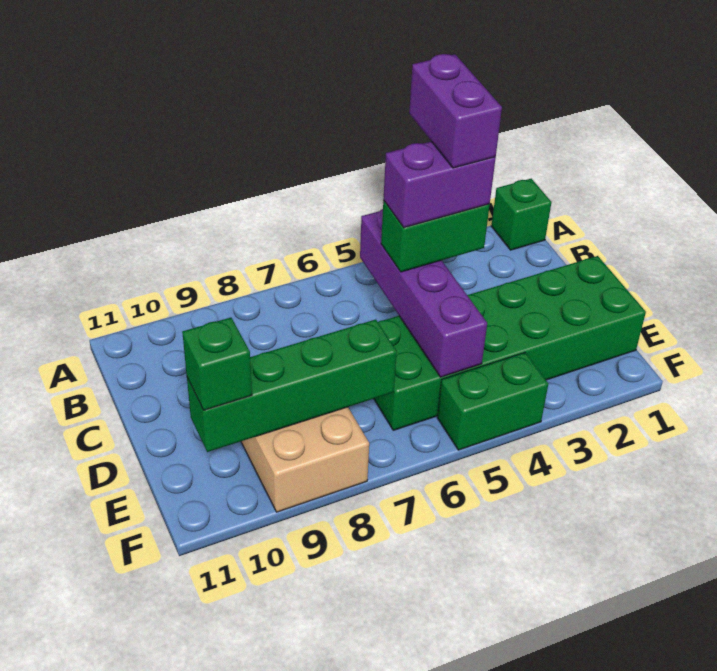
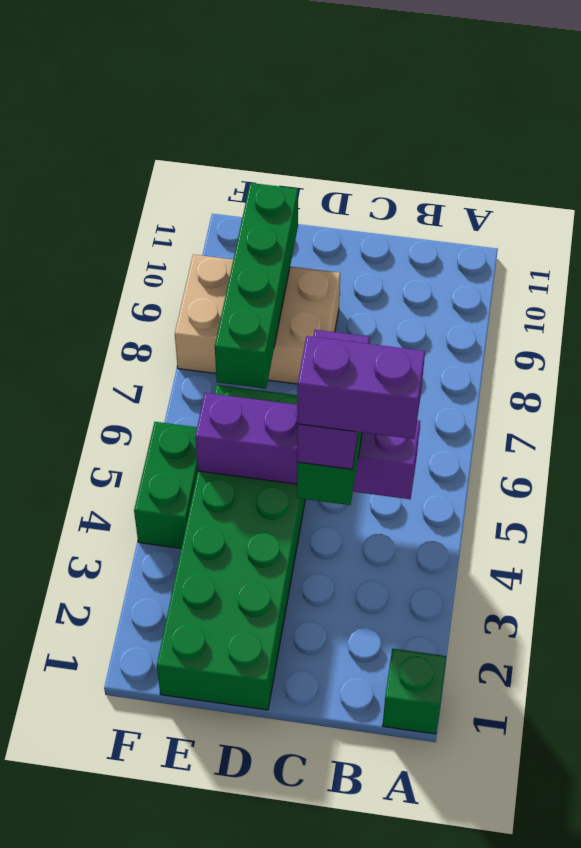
green brick E10 level 3 -> none

